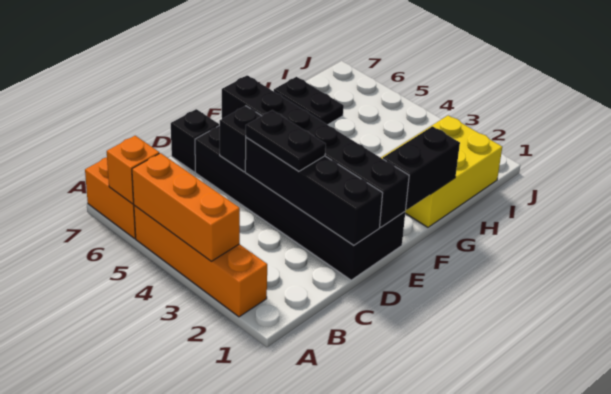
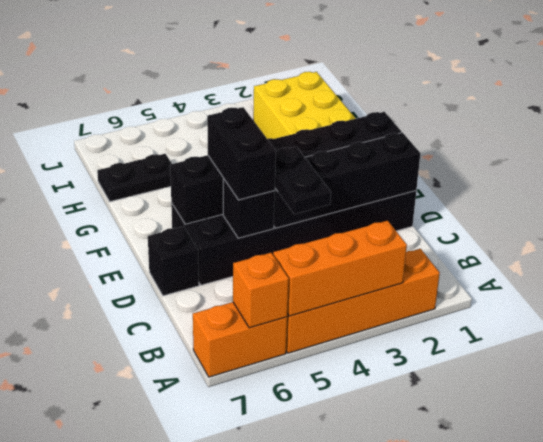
black plate D3:D4 level 3 -> black plate C4:D4 level 3
black brick F1:G1 level 2 -> black brick D5:E5 level 3

